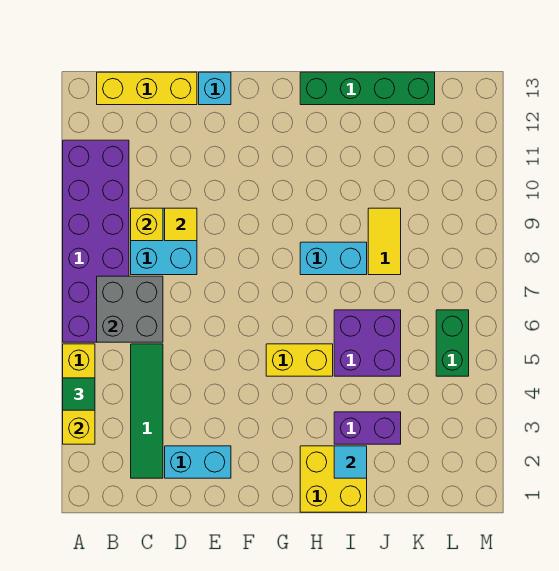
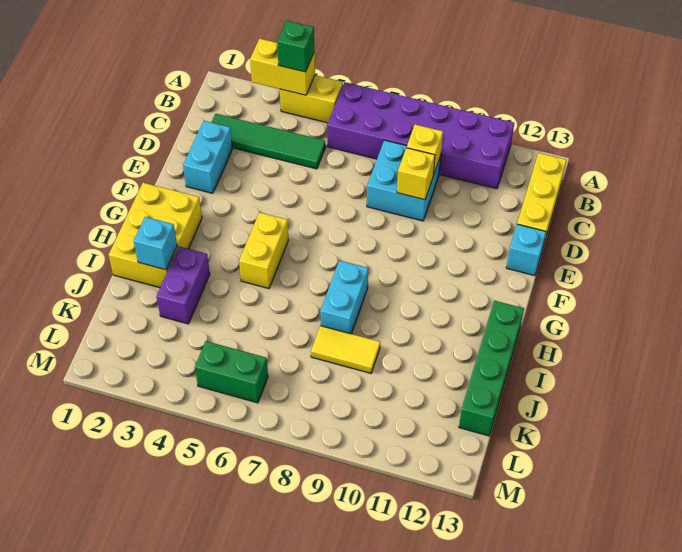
green tile A4 level 3 -> green brick A4 level 3
grey brick B6:C7 level 2 -> none
yellow tile D9 level 2 -> yellow brick D9 level 2
yellow brick H1:I2 level 1 -> yellow brick G1:I2 level 1
cyan tile I2 level 2 -> cyan brick I2 level 2
purple brick I5:J6 level 1 -> none

